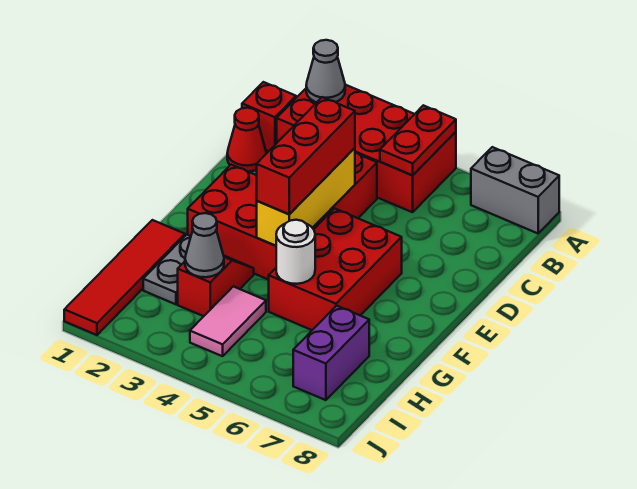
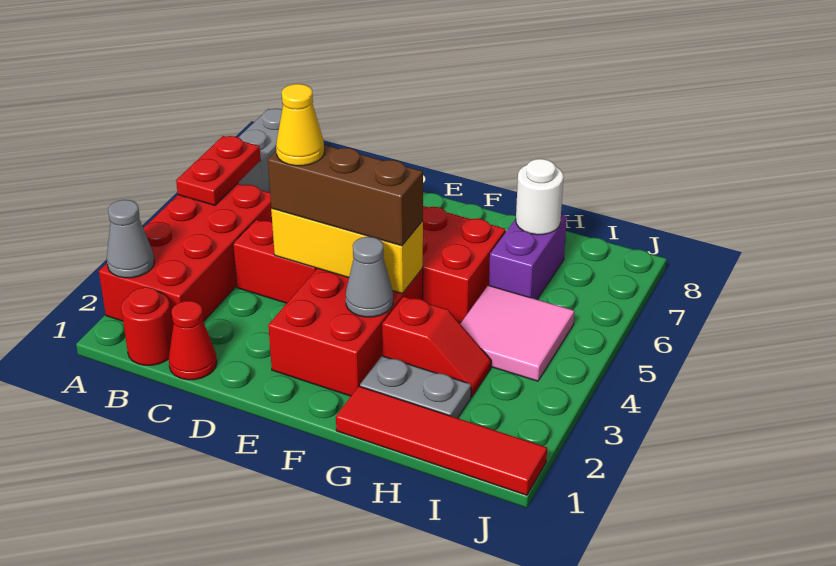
red plate A5:B5 level 2 -> red plate A5:A6 level 2
red brick B1 level 1 -> red round brick B1 level 1
red brick D4:F4 level 3 -> brown brick D4:F4 level 3
none -> yellow cone D4 level 4
red slope G3:H3 level 1 top H -> red slope G3:H3 level 1 top G
white round brick G5 level 2 -> white round brick H7 level 2
grey cone H3 level 2 -> grey cone F3 level 2
pink tile H4:I4 level 1 -> pink tile H4:I5 level 1
purple brick H7:I7 level 1 -> purple brick H6:H7 level 1

